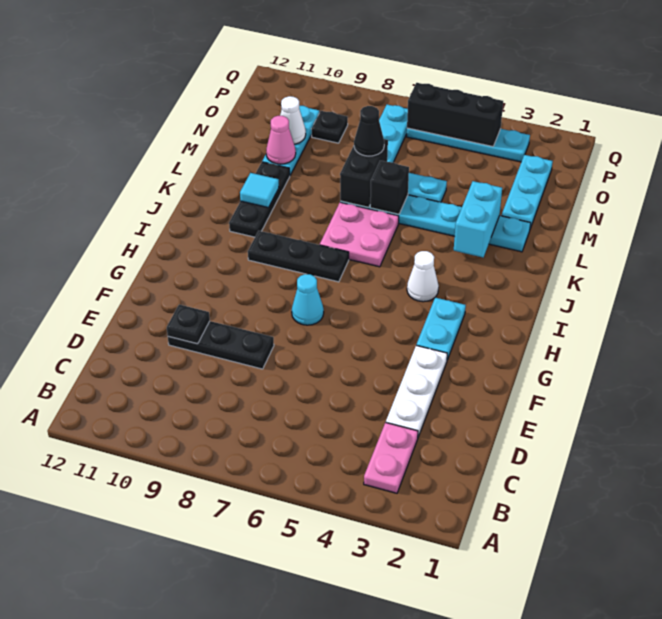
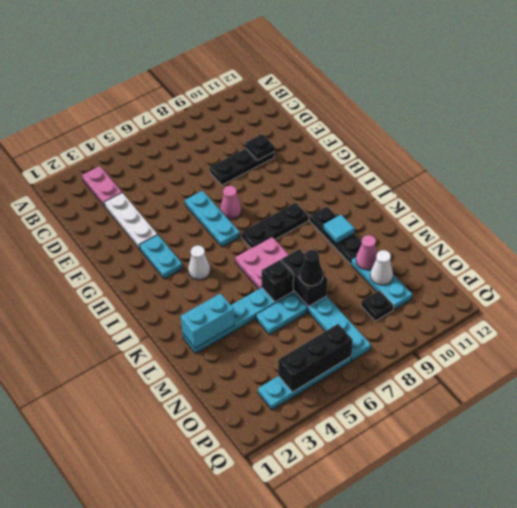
cyan cone G7 level 1 -> pink cone G7 level 1
cyan brick K3:L3 level 2 -> cyan brick L2:L3 level 2
cyan plate M2:O2 level 1 -> cyan plate F6:H6 level 1

